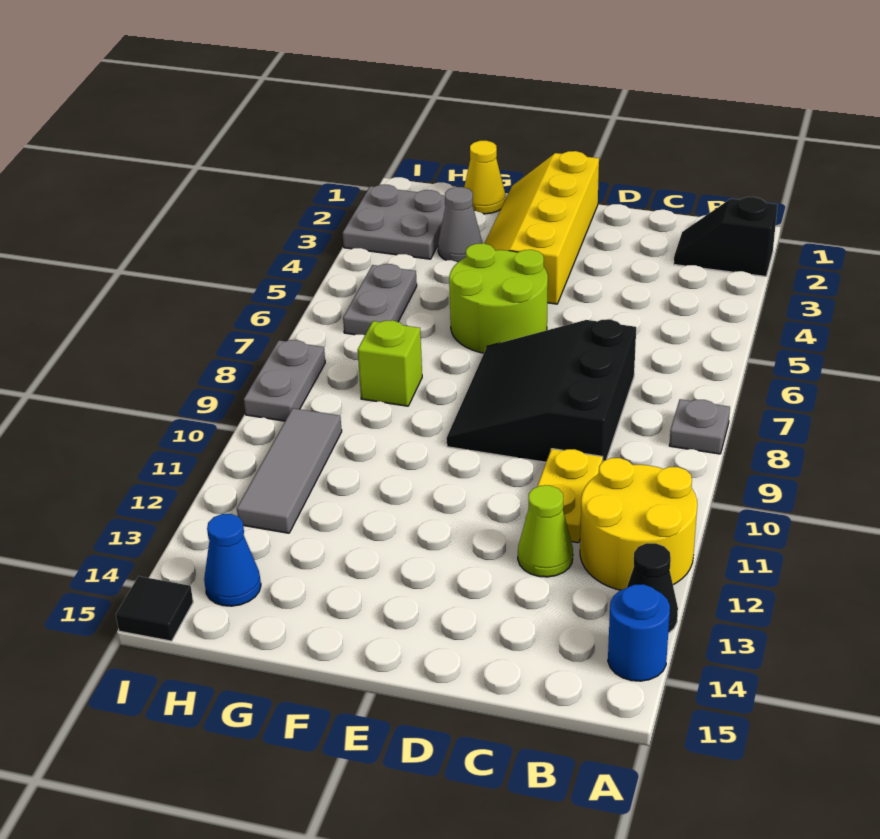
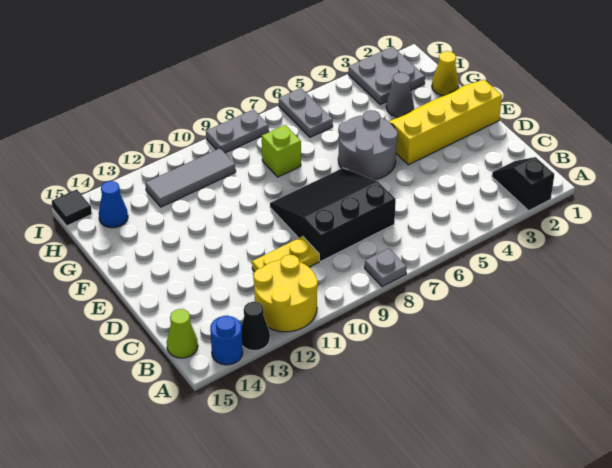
lime cone C12 level 1 -> lime cone B15 level 1
lime round brick E5:F6 level 1 -> grey round brick E5:F6 level 1
grey plate H5:H6 level 1 -> grey plate H6:I6 level 1

